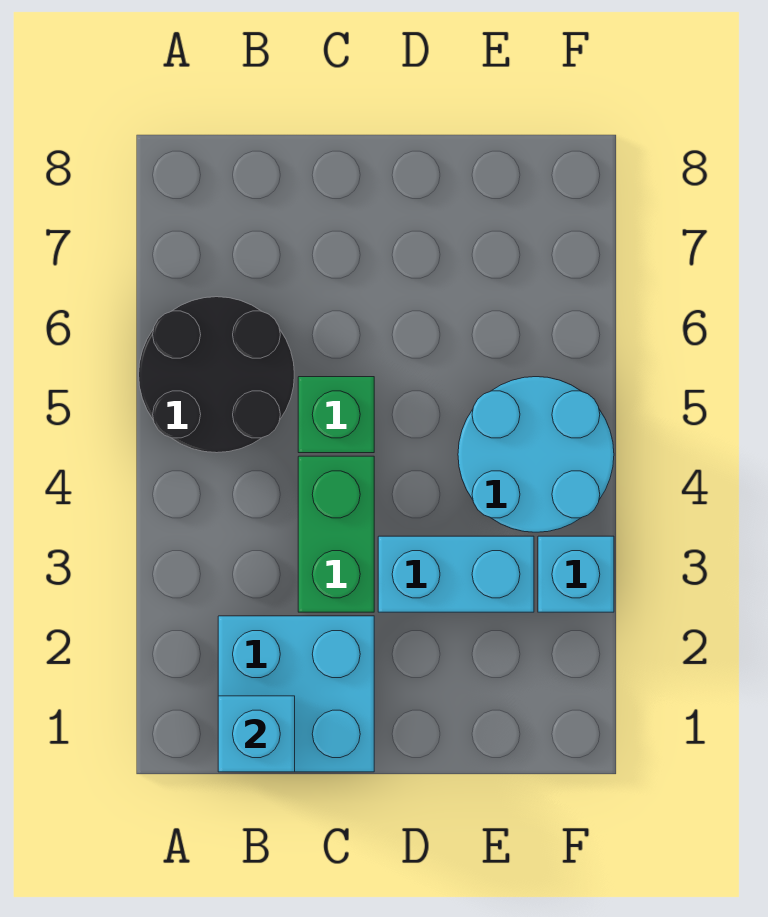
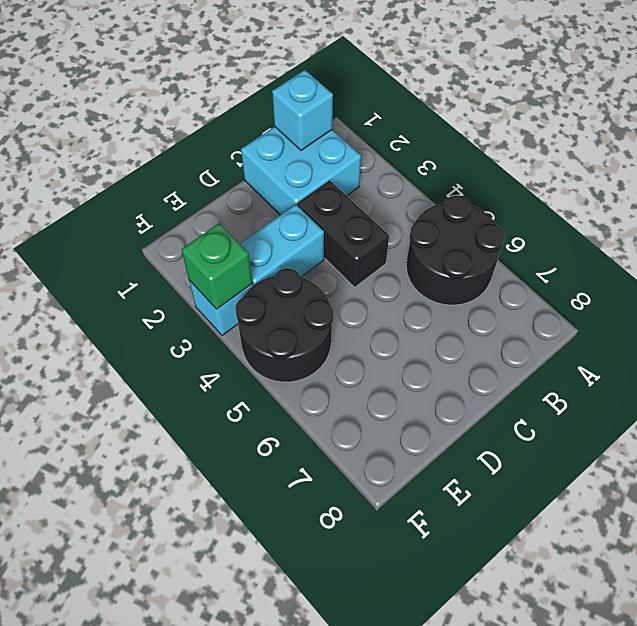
green brick C3:C4 level 1 -> black brick C3:C4 level 1
green brick C5 level 1 -> green brick F3 level 2
cyan round brick E4:F5 level 1 -> black round brick E4:F5 level 1

